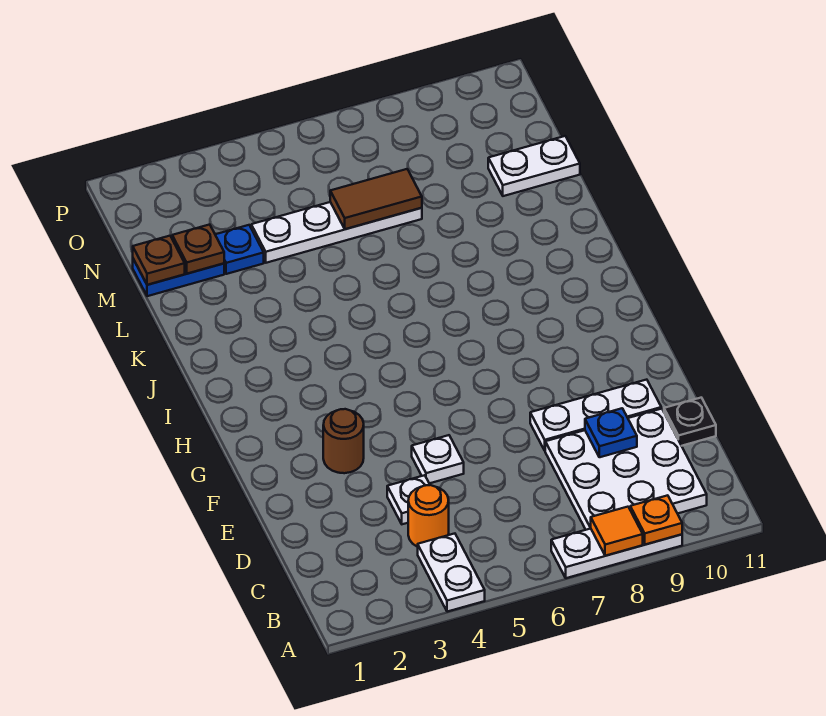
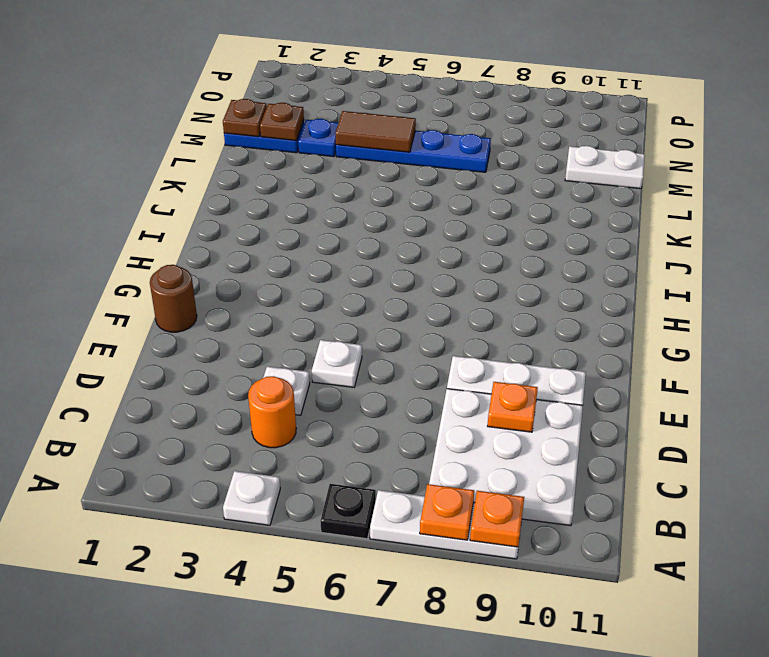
white plate A4:B4 level 1 -> white plate A4 level 1
orange tile A8 level 2 -> orange plate A8 level 2
blue plate D9 level 2 -> orange plate D9 level 2
black plate D11 level 1 -> black plate A6 level 1
brown round brick F3 level 1 -> brown round brick F1 level 1
white plate M4:M7 level 1 -> blue plate M4:M7 level 1
brown tile M6:M7 level 2 -> brown tile M4:M5 level 2

